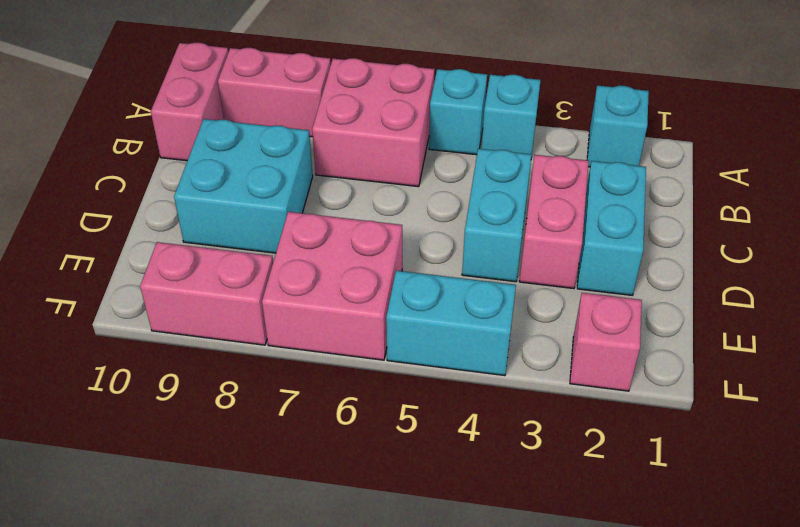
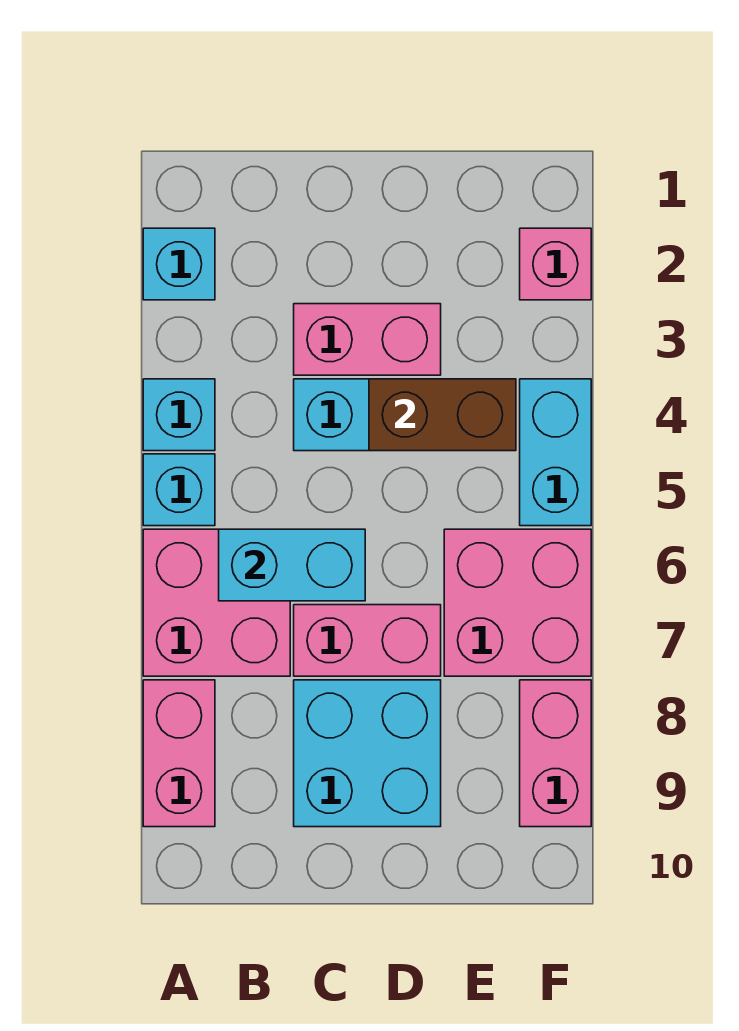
pink brick A10:B10 level 1 -> pink brick C7:D7 level 1
cyan brick C2:D2 level 1 -> cyan brick B6:C6 level 2
none -> brown brick D4:E4 level 2

